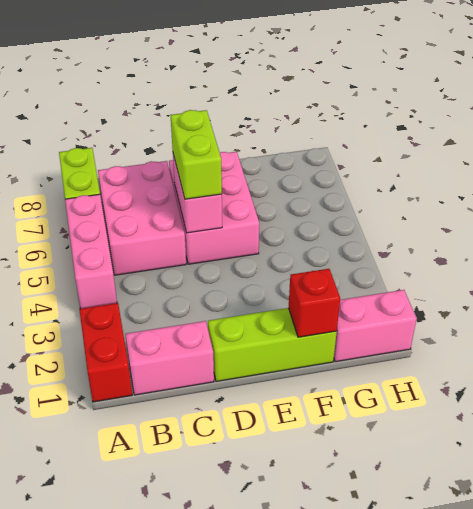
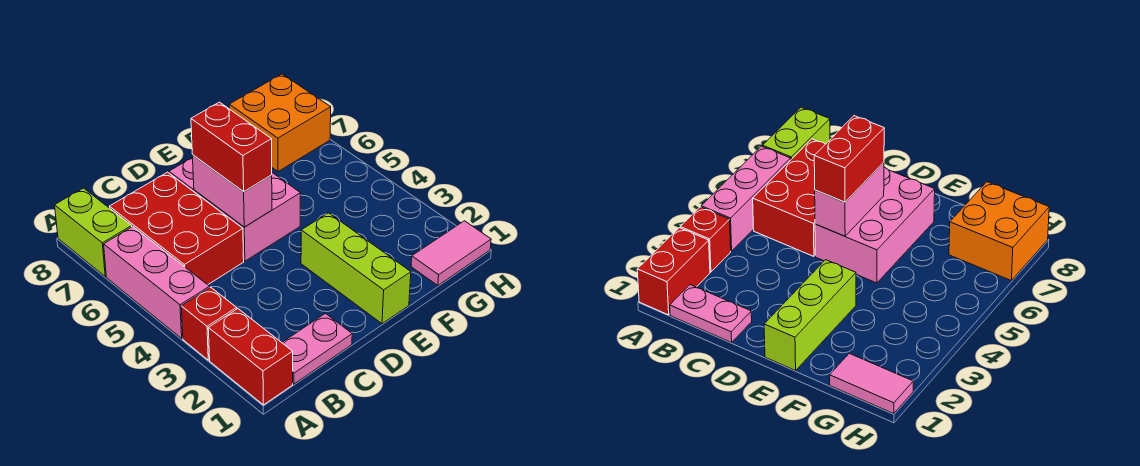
pink brick B1:C1 level 1 -> pink plate B1:C1 level 1
pink brick B5:C7 level 1 -> red brick B5:C7 level 1
lime brick D1:F1 level 1 -> lime brick E1:E3 level 1
lime brick D5:D6 level 3 -> red brick D5:D6 level 3
red brick F1 level 2 -> red brick A3 level 1
pink brick G1:H1 level 1 -> pink tile G1:H1 level 1
none -> orange brick G7:H8 level 1

